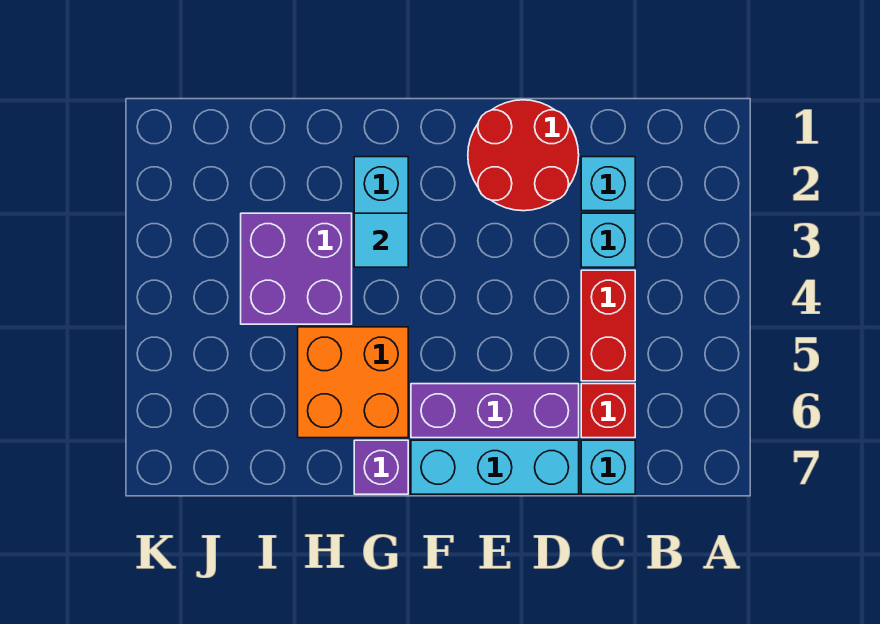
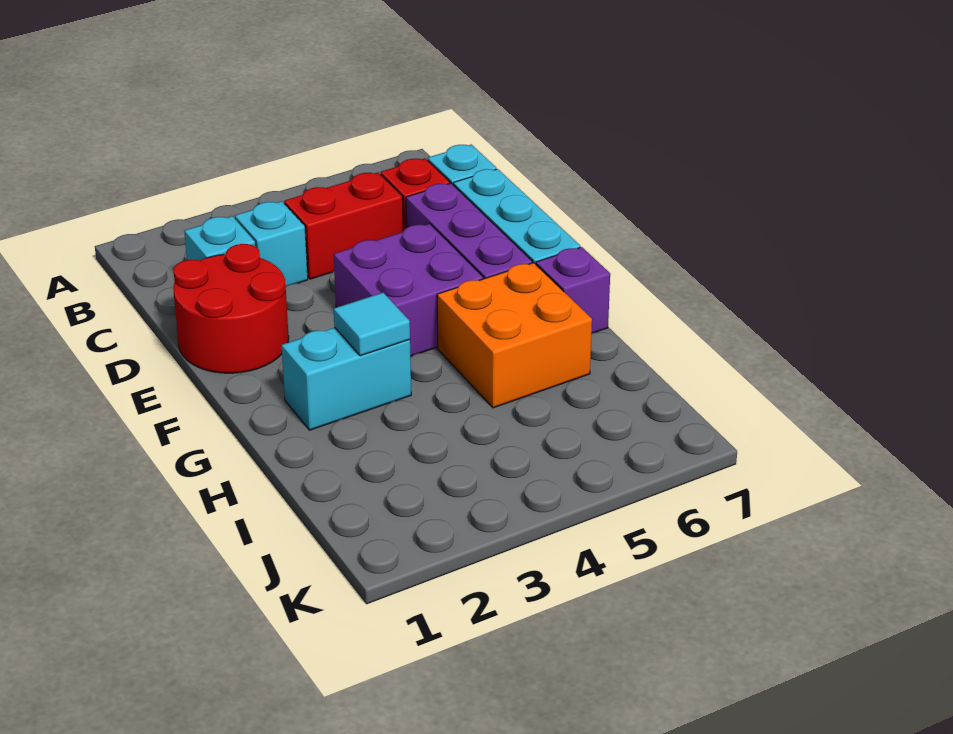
purple brick H3:I4 level 1 -> purple brick E4:F5 level 1

